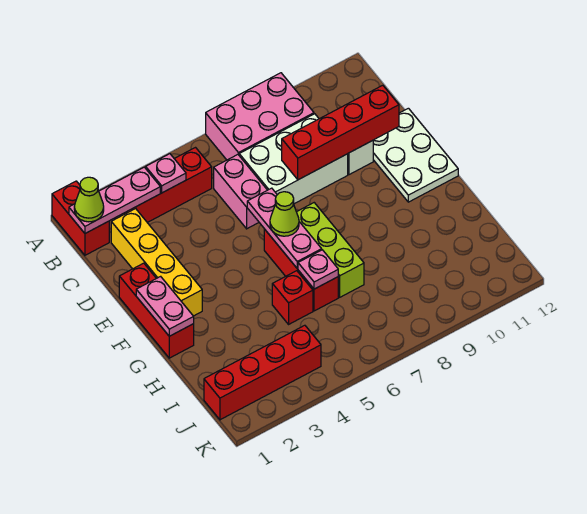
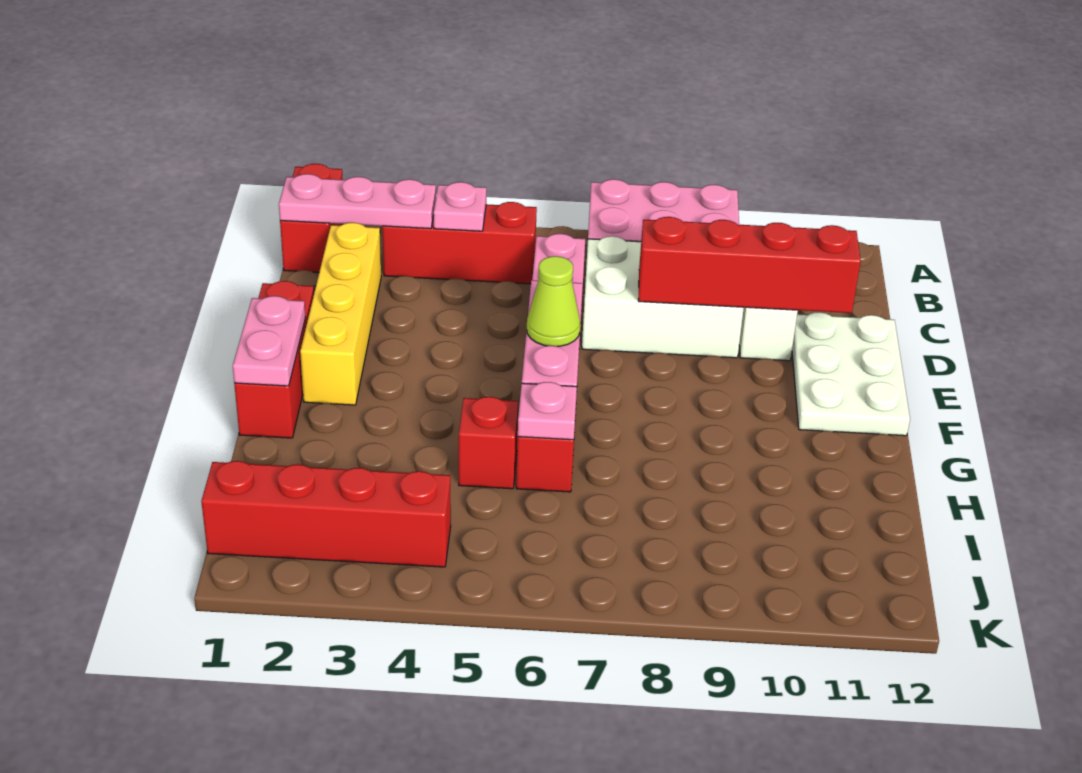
lime cone B1 level 3 -> none
lime brick F7:H7 level 1 -> none

